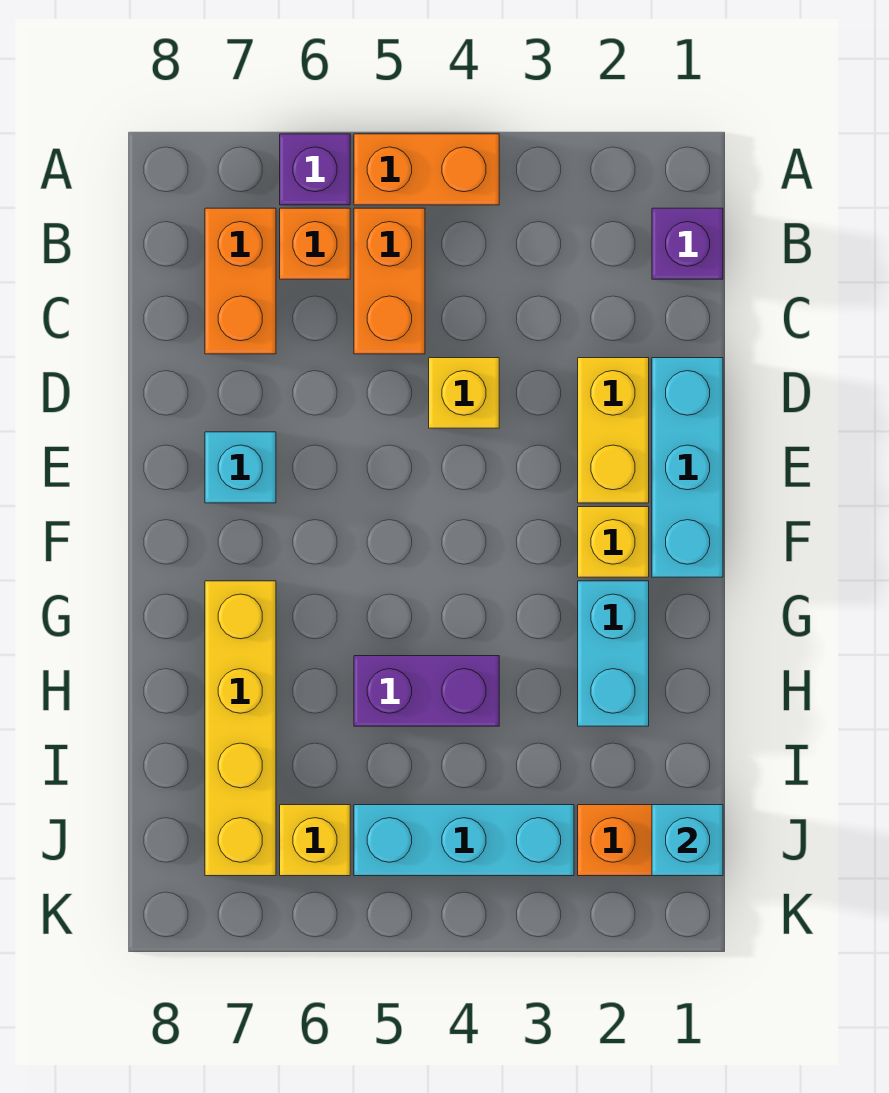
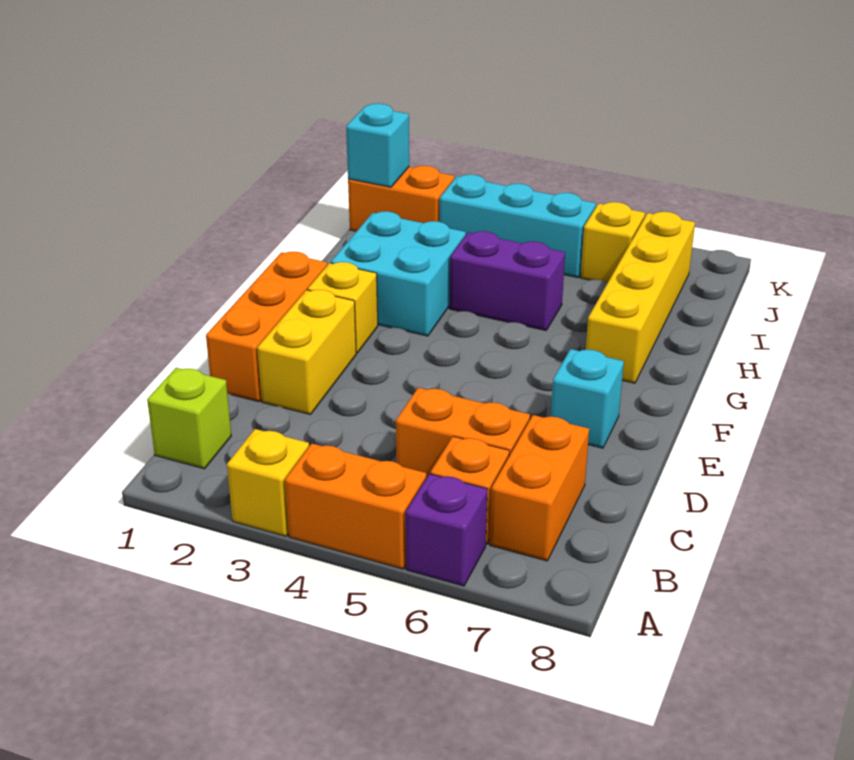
purple brick B1 level 1 -> lime brick B1 level 1
orange brick B5:C5 level 1 -> orange brick C5:C6 level 1
cyan brick D1:F1 level 1 -> orange brick D1:F1 level 1
yellow brick D4 level 1 -> yellow brick A3 level 1
cyan brick G2:H2 level 1 -> cyan brick G2:H3 level 1

